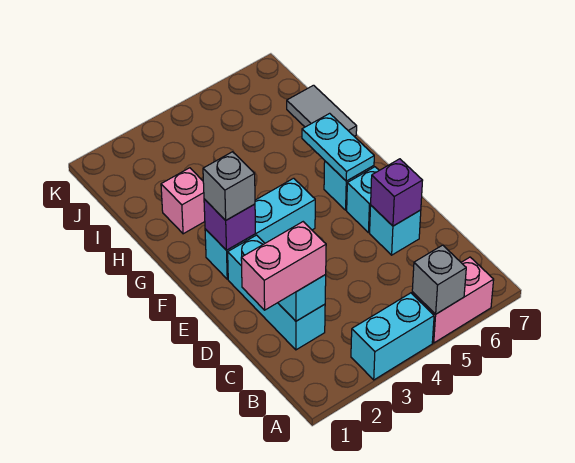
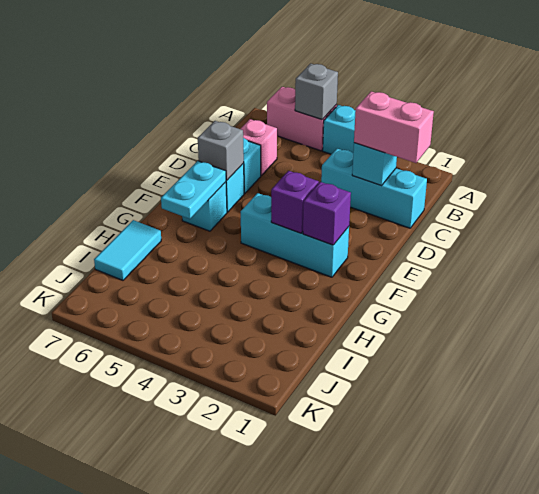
cyan brick C2:E2 level 1 -> cyan brick C1:C3 level 1
purple brick D6 level 2 -> purple brick F3 level 2
grey brick F2 level 3 -> grey brick E6 level 2
pink brick H2 level 1 -> pink brick C6 level 1
grey tile H7:I7 level 1 -> cyan tile H7:I7 level 1

